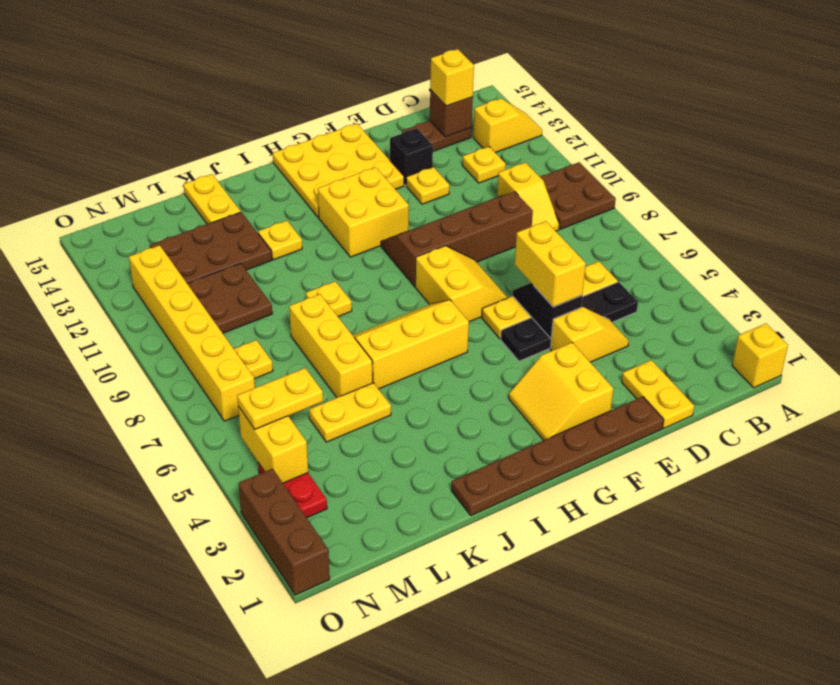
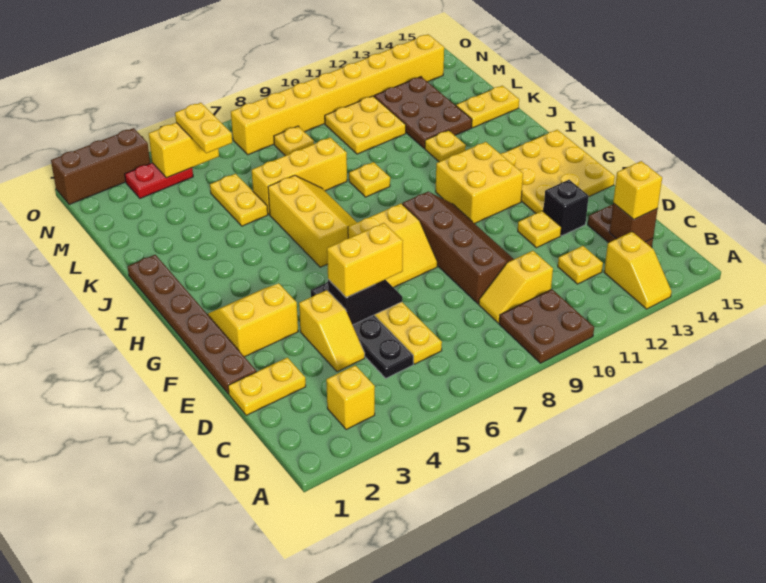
yellow brick A1 level 1 -> yellow brick B3 level 1
brown plate L10:M11 level 1 -> yellow plate L10:M11 level 1
yellow brick N7:N12 level 1 -> yellow brick N7:N14 level 1

